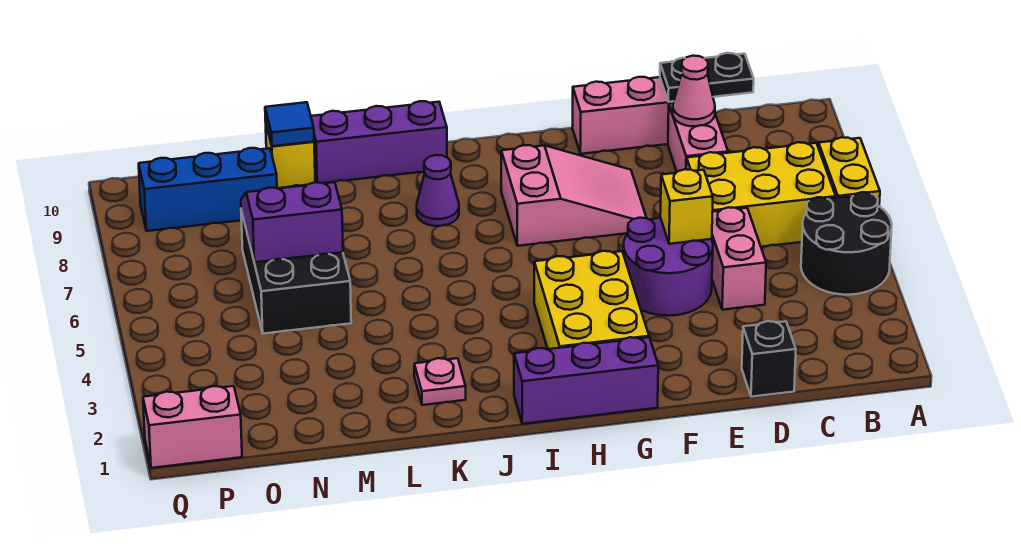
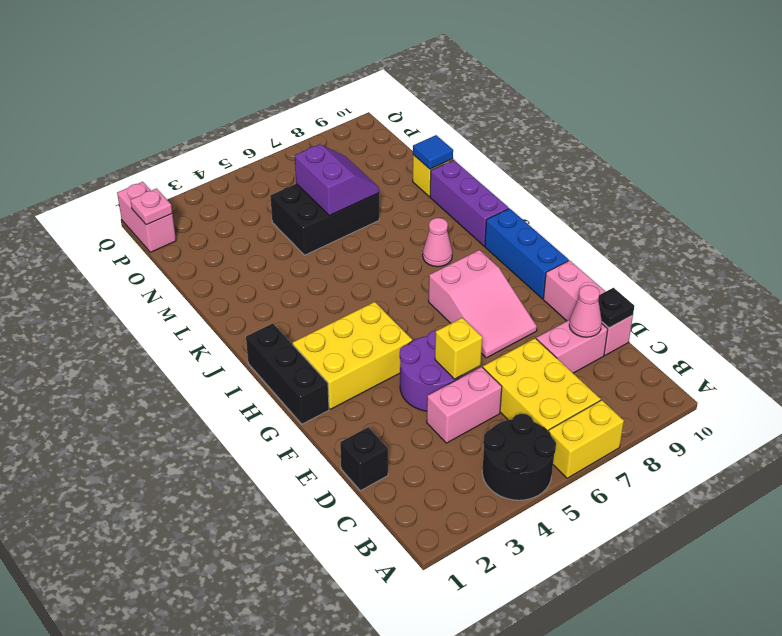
black plate C10:D10 level 2 -> black plate D10 level 2
purple brick G1:I1 level 1 -> black brick G1:I1 level 1
purple cone J8 level 1 -> pink cone J8 level 1
pink plate K2 level 1 -> pink plate P1 level 2
blue brick N9:P9 level 1 -> blue brick G10:I10 level 1

